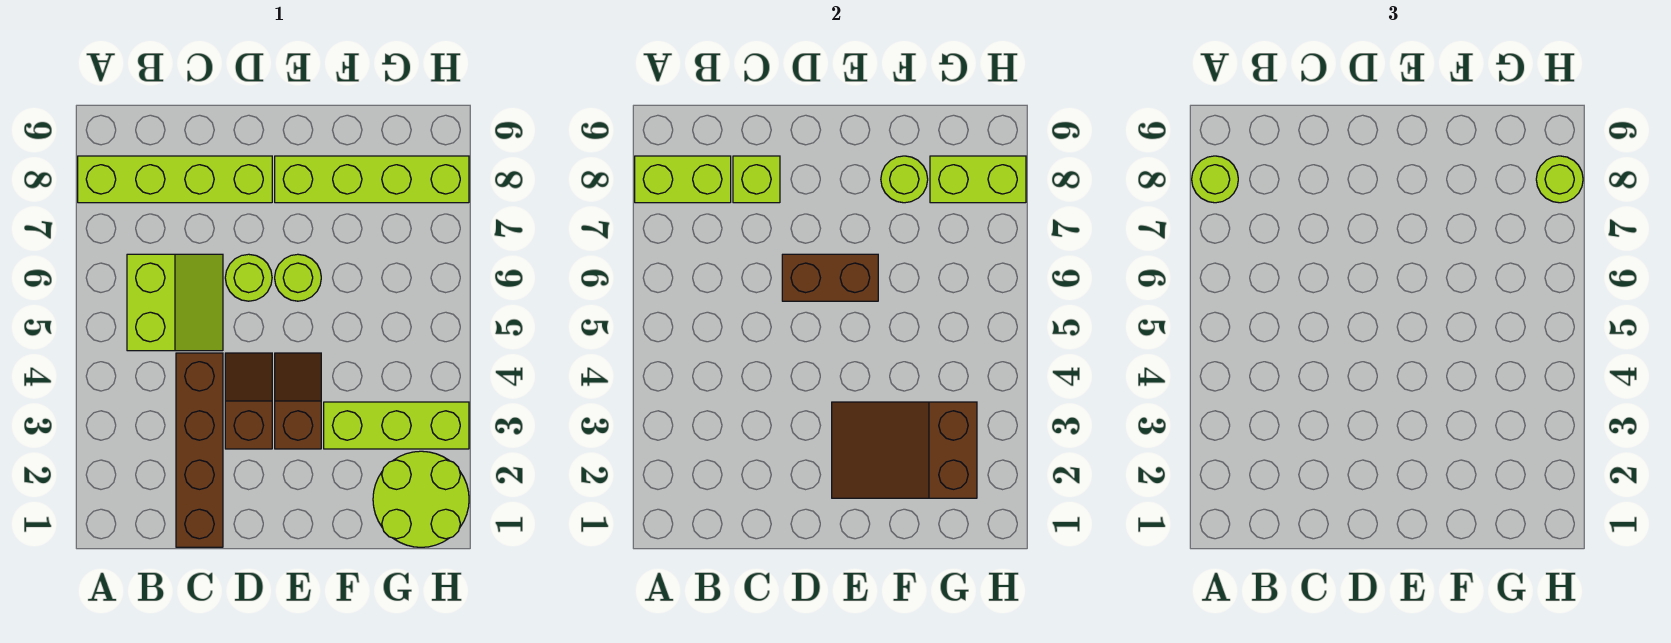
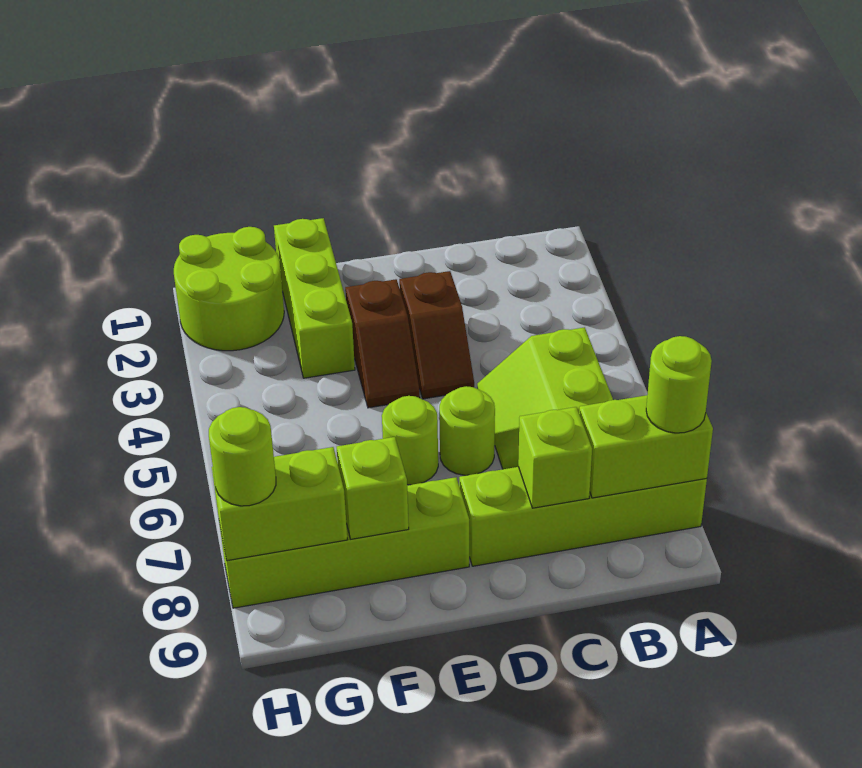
brown brick C1:C4 level 1 -> none
brown brick D6:E6 level 2 -> none
brown slope E2:G3 level 2 top G -> none
lime brick F3:H3 level 1 -> lime brick F1:F3 level 1
lime round brick F8 level 2 -> lime brick F8 level 2

